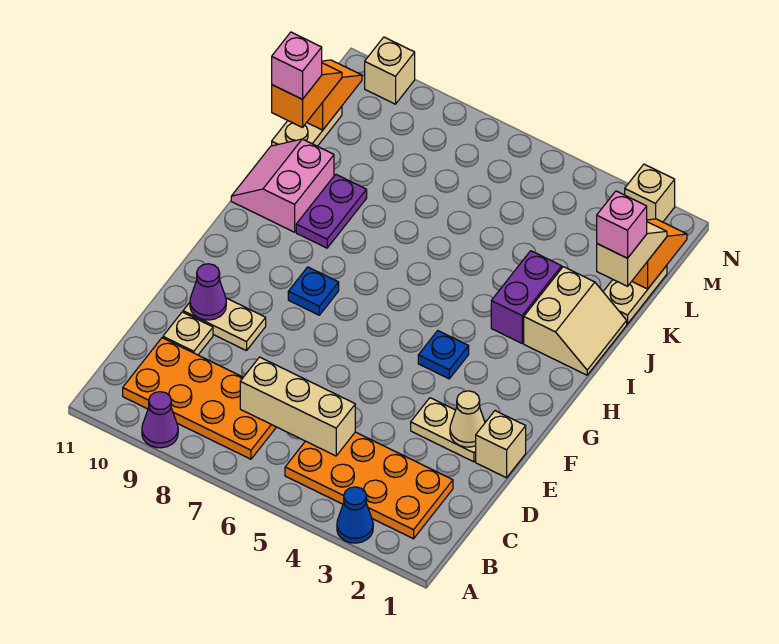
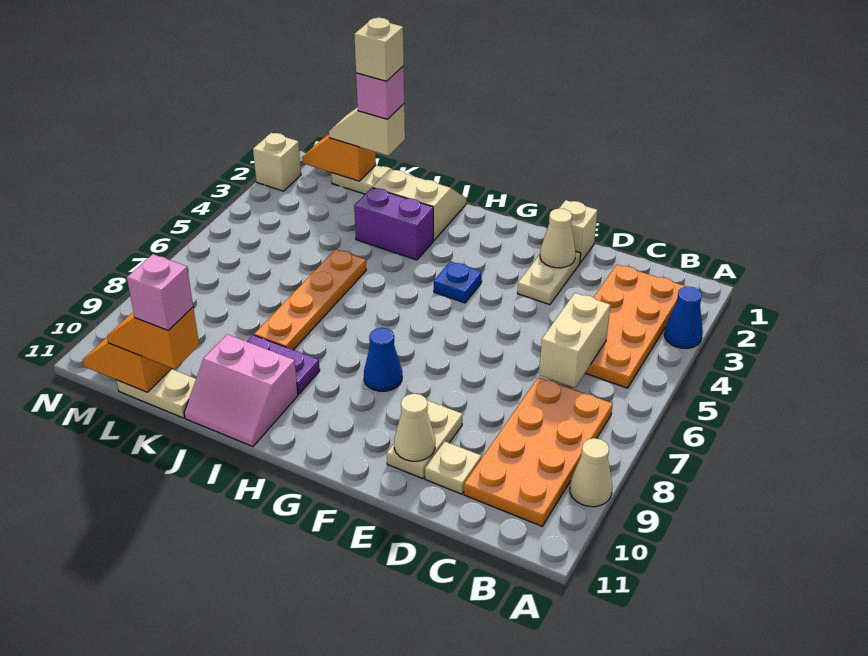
purple cone A9 level 1 -> tan cone A9 level 1
tan brick C5:C7 level 2 -> tan brick C5:C6 level 2
purple cone E10 level 2 -> tan cone E10 level 2
blue plate G8 level 1 -> blue cone G8 level 1
none -> orange plate J5:J8 level 1
tan brick N10 level 1 -> tan brick K1 level 5

